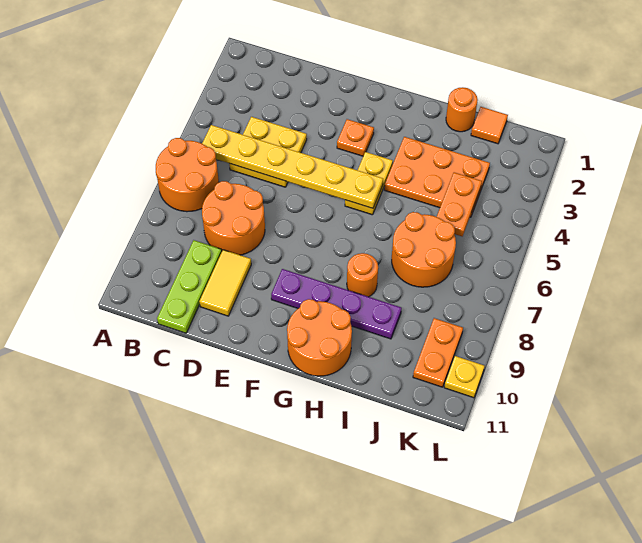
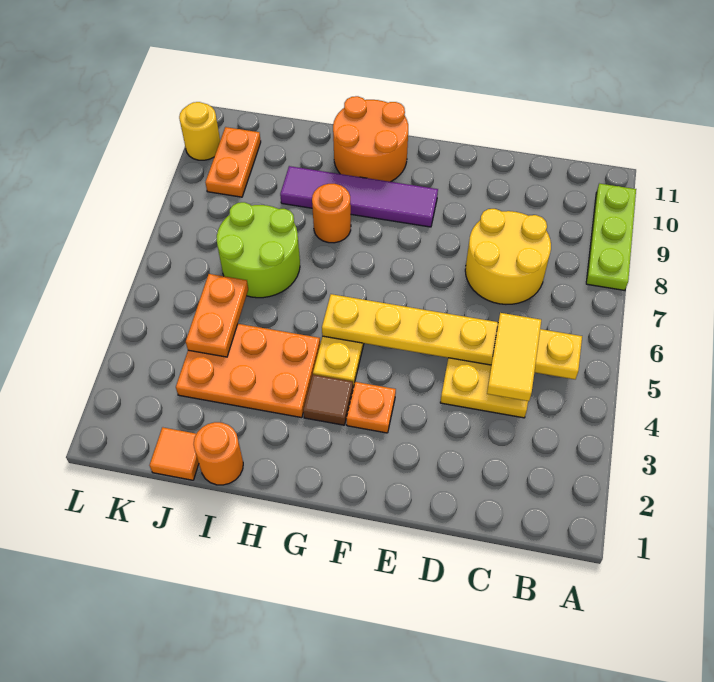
orange round brick A6:B7 level 1 -> none
orange round brick C7:D8 level 1 -> yellow round brick C7:D8 level 1
lime plate C9:C11 level 1 -> lime plate A8:A10 level 1
yellow tile D9:D10 level 1 -> yellow tile C4:C5 level 3
purple plate F9:I9 level 1 -> purple tile F9:I9 level 1
none -> brown tile G3 level 1
orange round brick I6:J7 level 1 -> lime round brick I6:J7 level 1
yellow plate L10 level 1 -> yellow round brick L10 level 1

